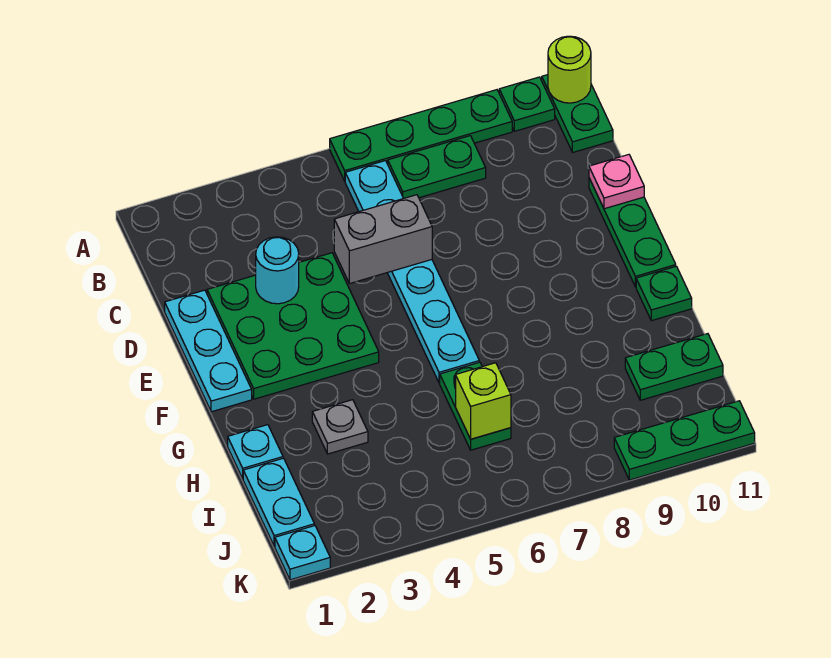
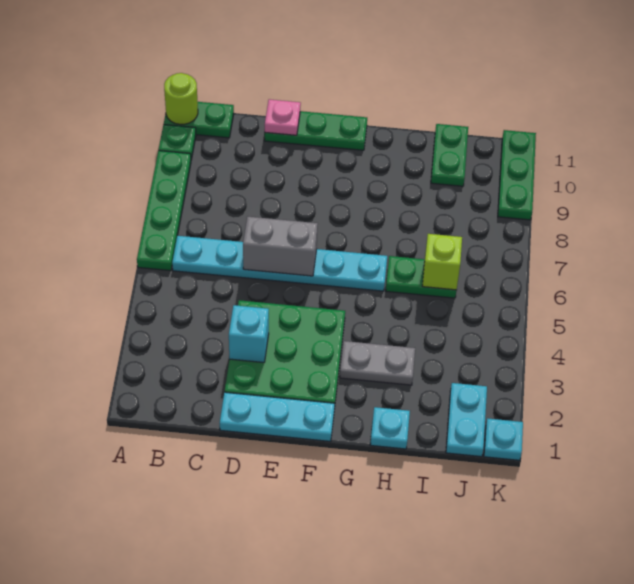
green plate B7:B8 level 1 -> none
cyan round brick D3 level 2 -> cyan brick D3 level 2
grey brick D5:D6 level 2 -> grey brick D6:E6 level 2
green plate G11 level 1 -> none
grey plate H3 level 1 -> grey plate G3:H3 level 1
cyan plate I1:J1 level 1 -> cyan plate J1:J2 level 1

